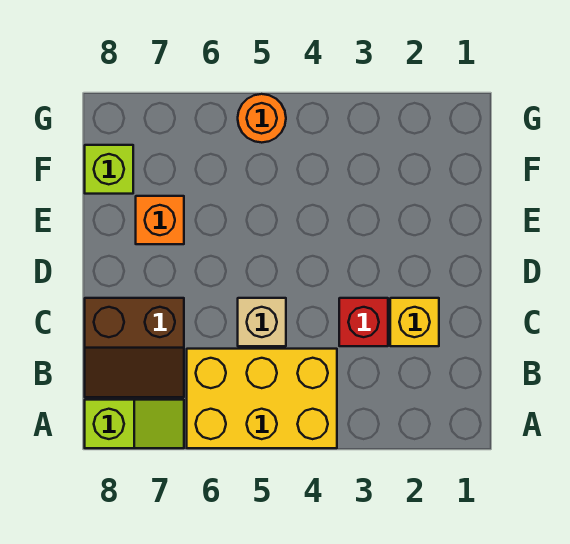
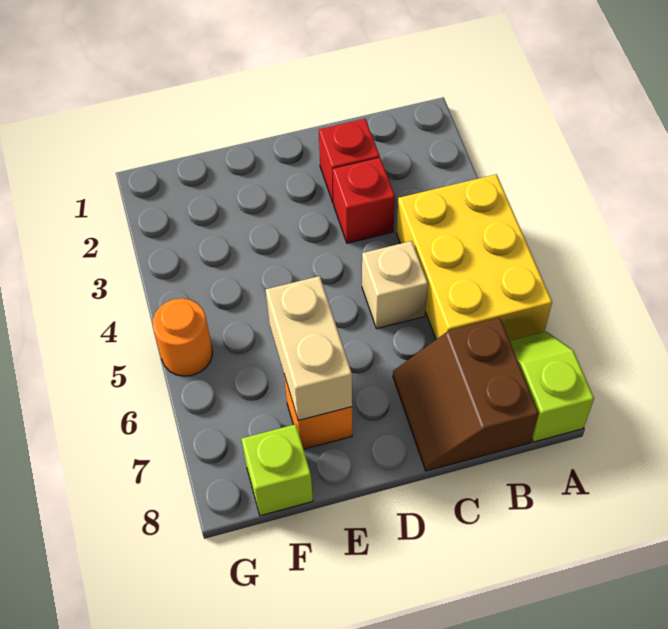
brown slope B7:C8 level 1 top C -> brown slope B7:C8 level 1 top B
yellow brick C2 level 1 -> red brick C2 level 1
none -> tan brick E6:E7 level 2

